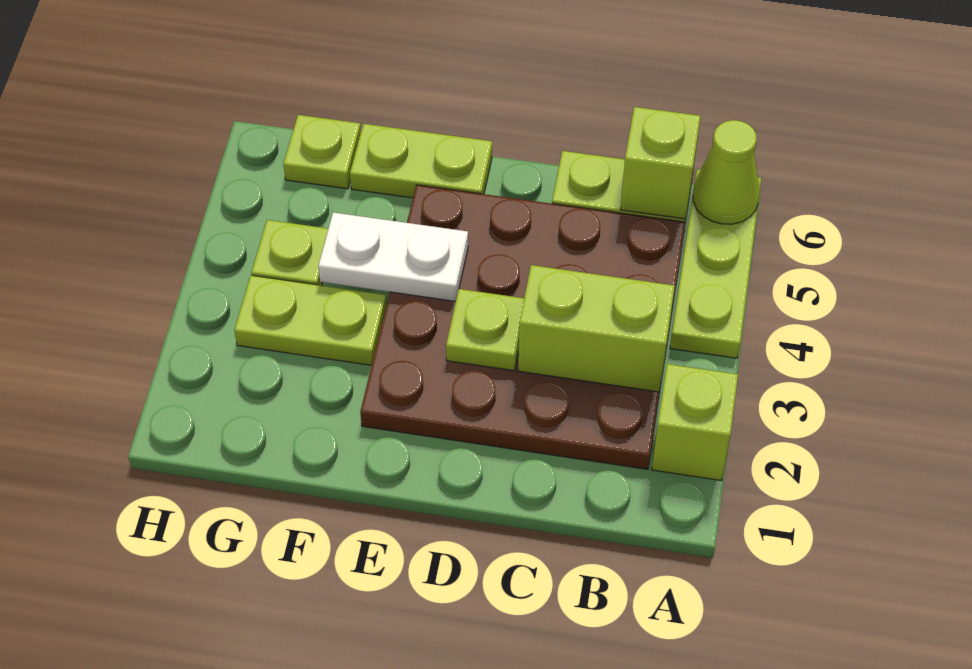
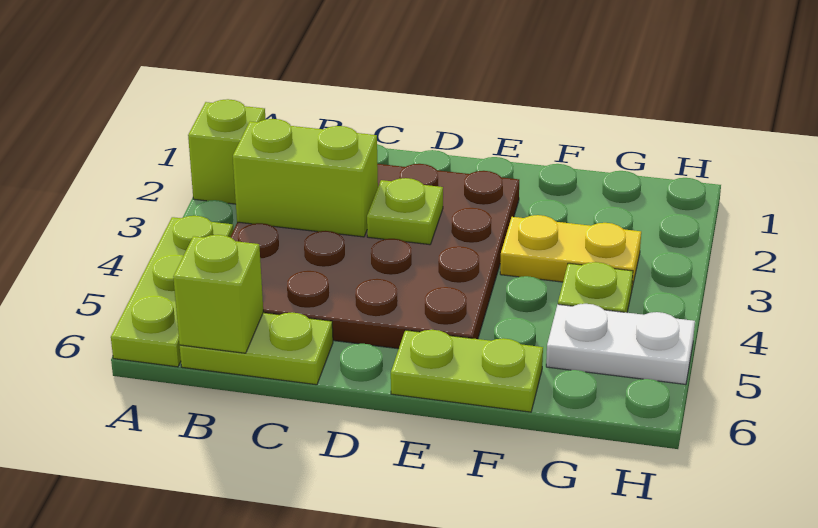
lime cone A6 level 2 -> none
white plate E4:F4 level 2 -> white plate G5:H5 level 1
lime plate F3:G3 level 1 -> yellow plate F3:G3 level 1
lime plate G6 level 1 -> none

